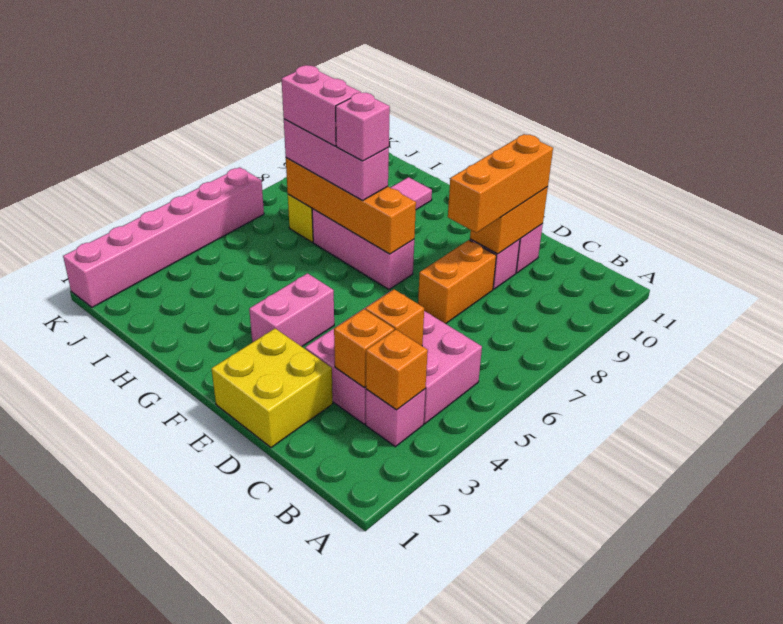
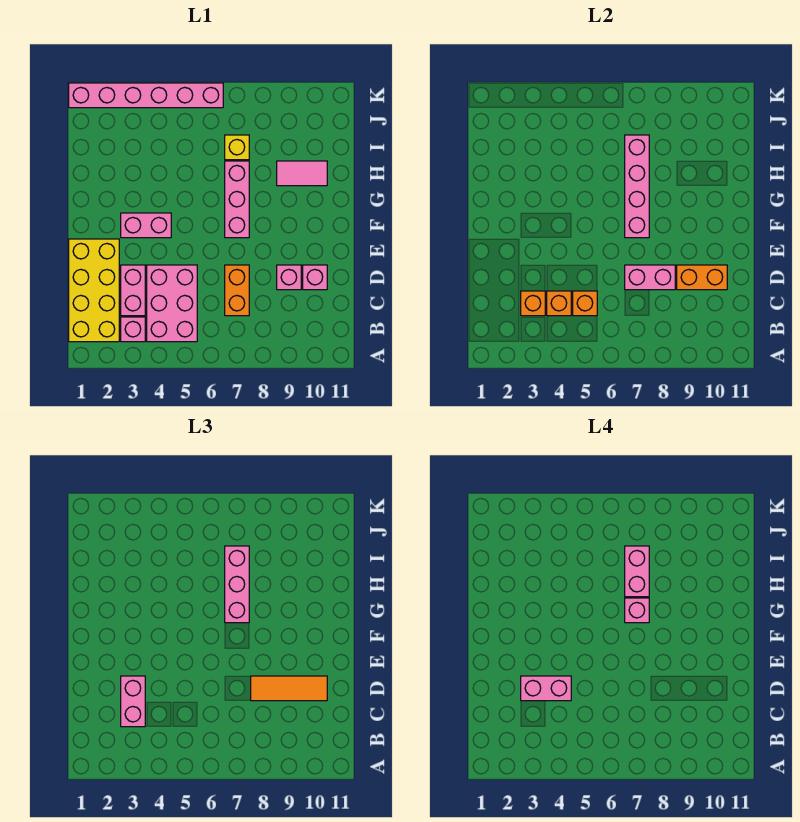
orange brick B3 level 2 -> orange brick C5 level 2
none -> pink brick C3:D3 level 3
yellow brick D1:E2 level 1 -> yellow brick B1:E2 level 1
none -> pink brick D3:D4 level 4
orange brick D7:D8 level 1 -> orange brick C7:D7 level 1
none -> pink brick D7:D8 level 2
orange brick D8:D10 level 3 -> orange tile D8:D10 level 3
orange brick F7:I7 level 2 -> pink brick F7:I7 level 2

